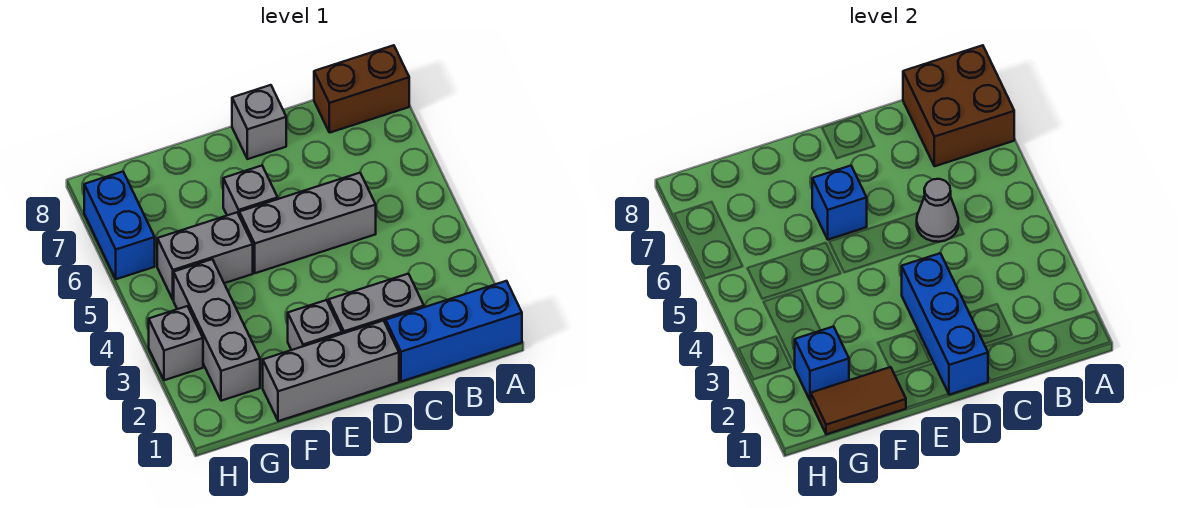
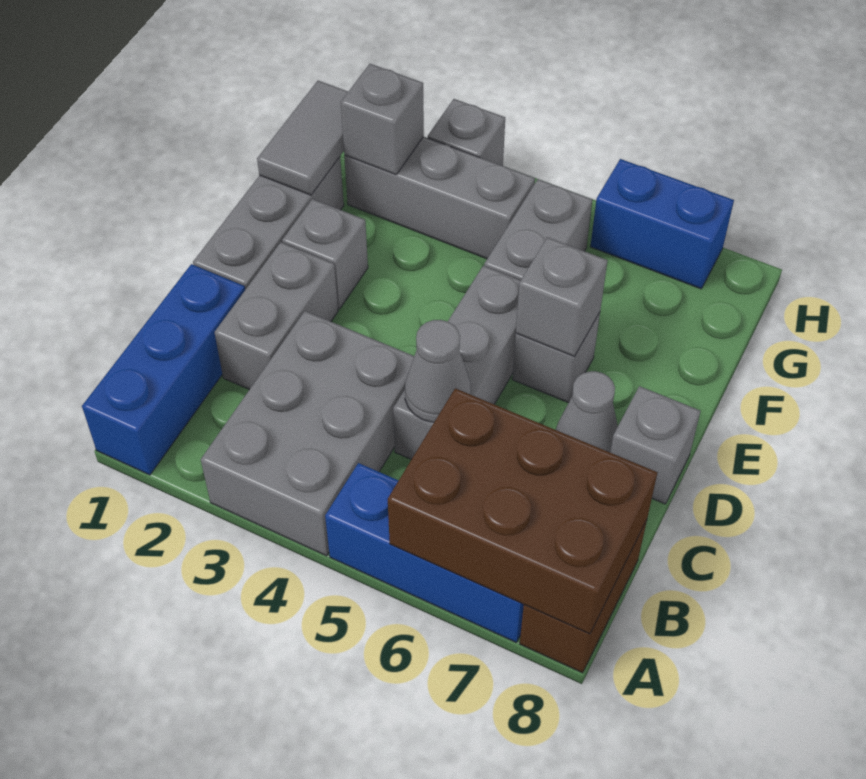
none -> grey brick A3:C4 level 1
brown brick A7:B8 level 2 -> brown brick A6:B8 level 2
blue brick D1:D3 level 2 -> blue brick A5:A7 level 1
none -> grey cone D7 level 1
blue brick E6 level 2 -> grey brick E6 level 2
brown tile F1:G1 level 2 -> grey tile F1:G1 level 2
blue brick G2 level 2 -> grey brick G2 level 2

